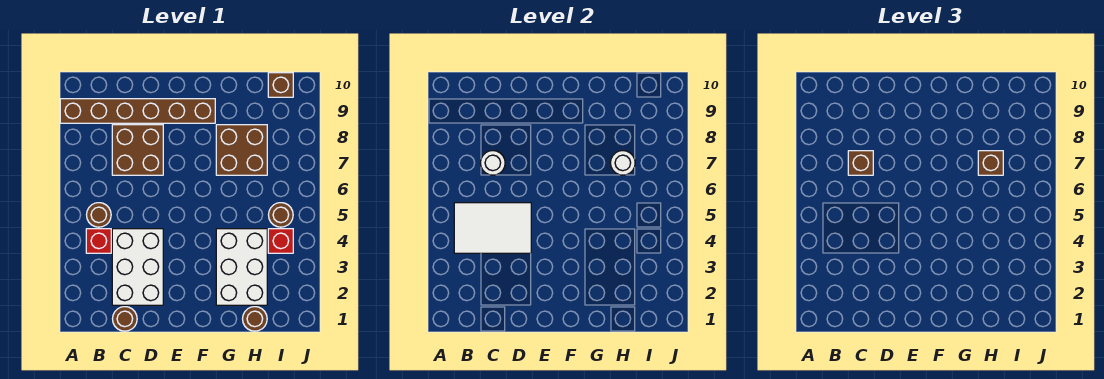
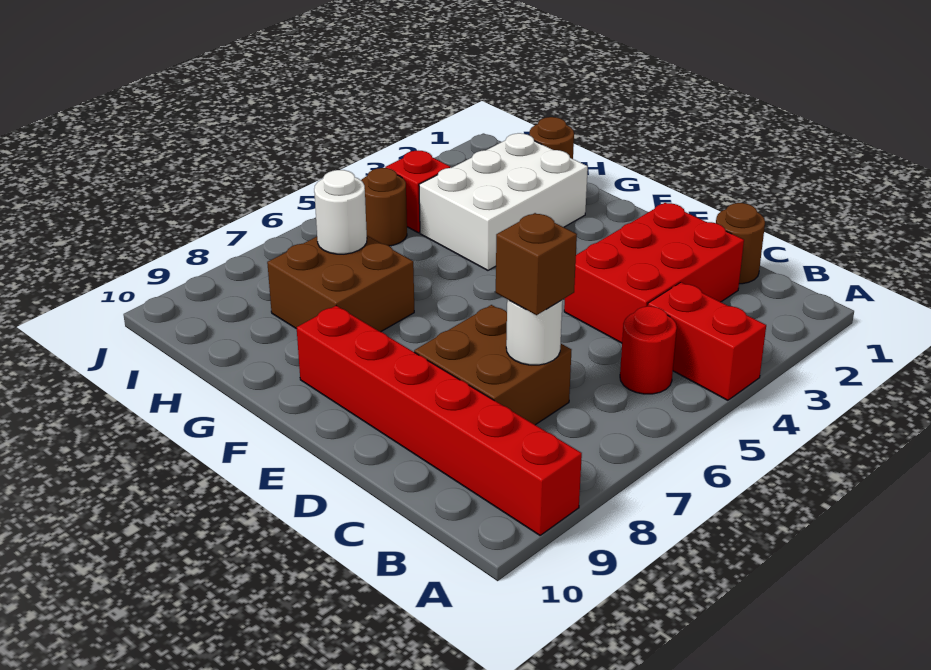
brown brick A9:F9 level 1 -> red brick A9:F9 level 1
red brick B4 level 1 -> red brick A4:B4 level 1
white tile B4:D5 level 2 -> none
brown round brick B5 level 1 -> red round brick B5 level 1
white brick C2:D4 level 1 -> red brick C2:D4 level 1
brown brick H7 level 3 -> none
brown brick I10 level 1 -> none

